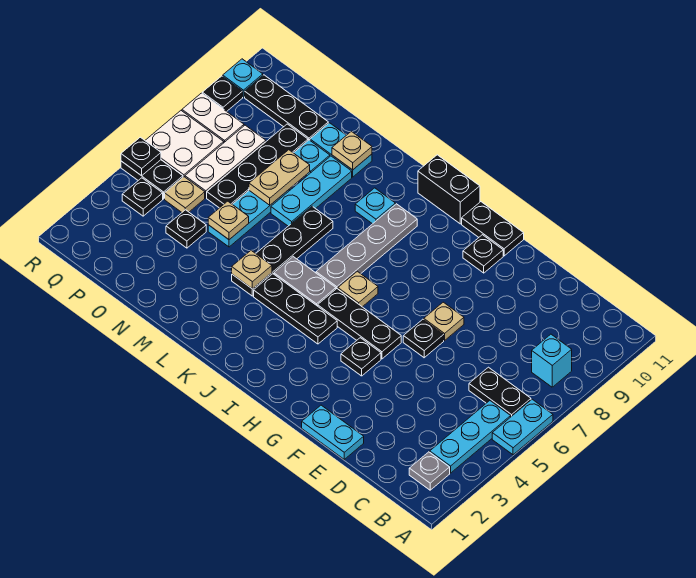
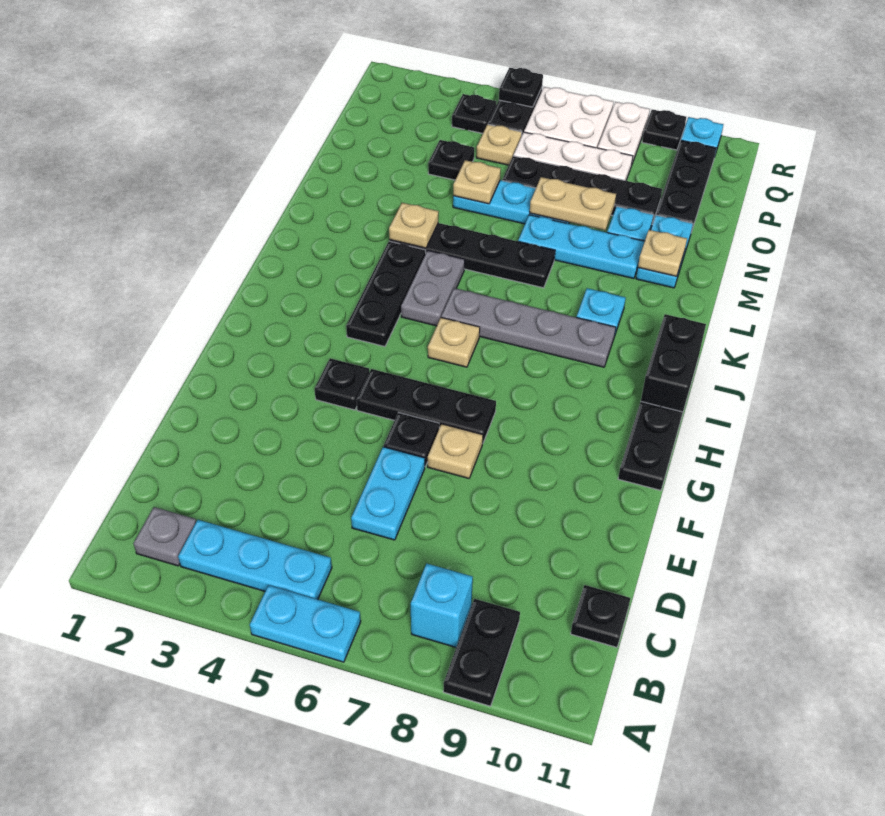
black plate B6:C6 level 1 -> black plate A9:B9 level 1
cyan plate E1:F1 level 1 -> cyan plate D6:E6 level 1
black plate G5:I5 level 1 -> black plate G5:G7 level 1
black plate G10 level 1 -> black plate C11 level 1

